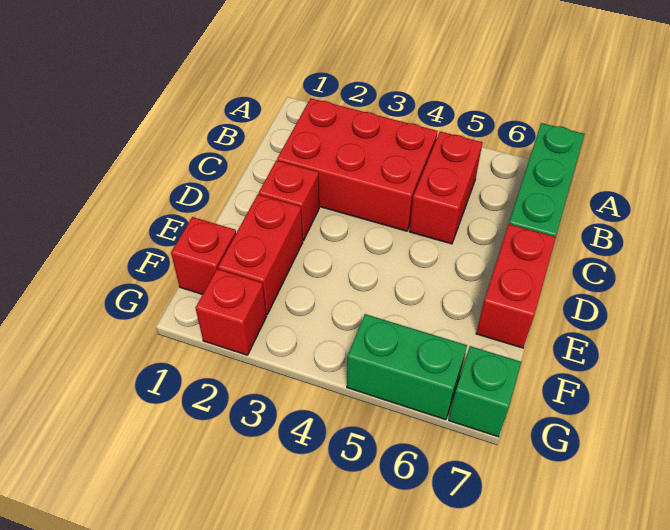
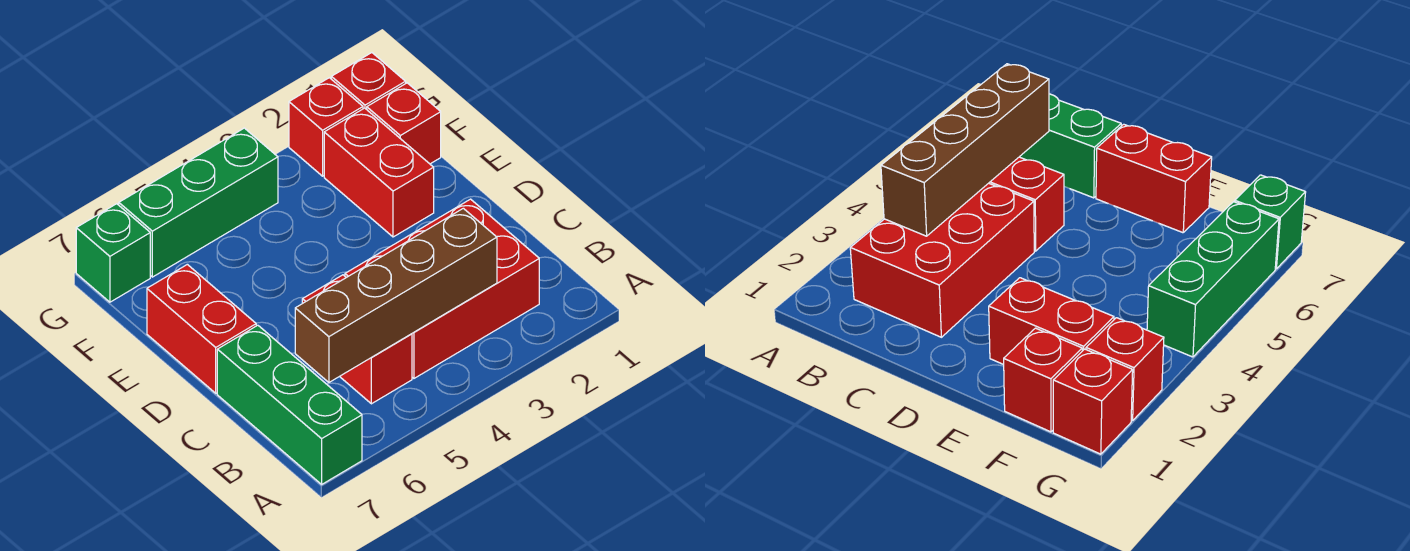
none -> brown brick B3:B6 level 2
red brick D2 level 1 -> red brick G1 level 1
green brick G5:G6 level 1 -> green brick G4:G6 level 1

